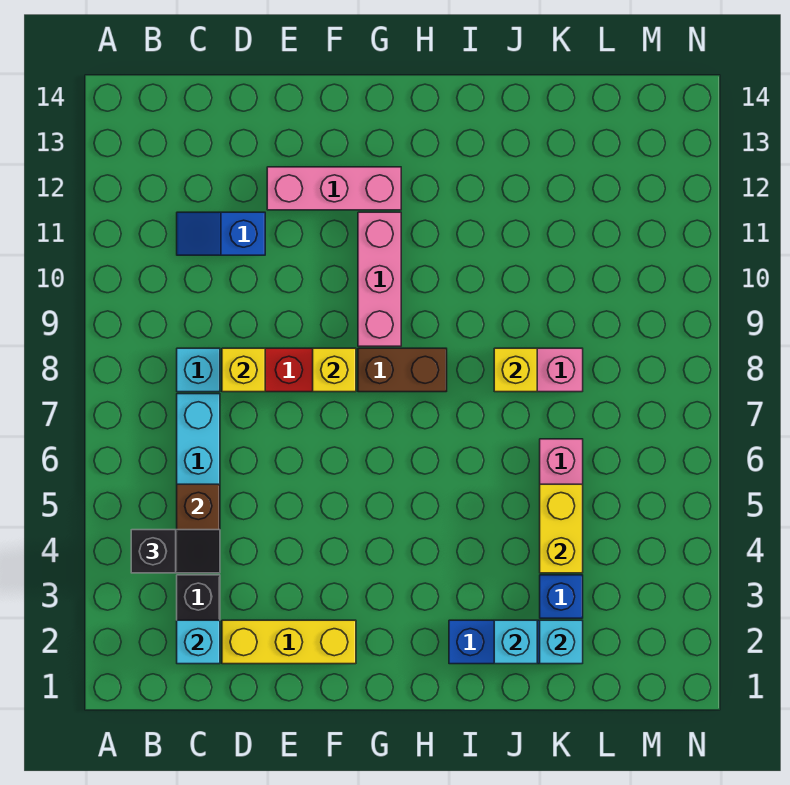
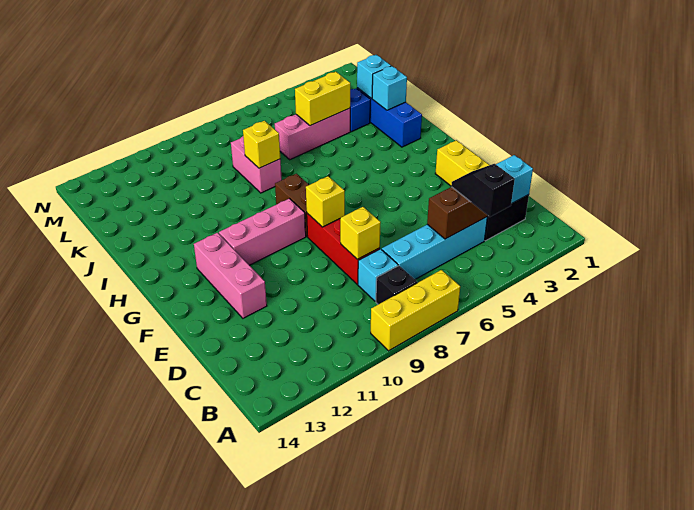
none -> yellow brick A7:A9 level 1
none -> black brick B8 level 1
blue slope C11:D11 level 1 top D -> none

